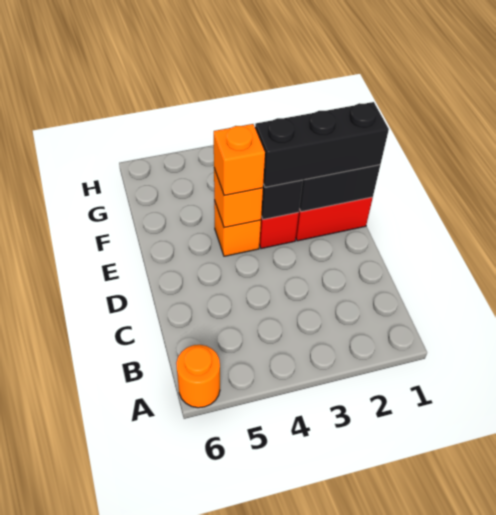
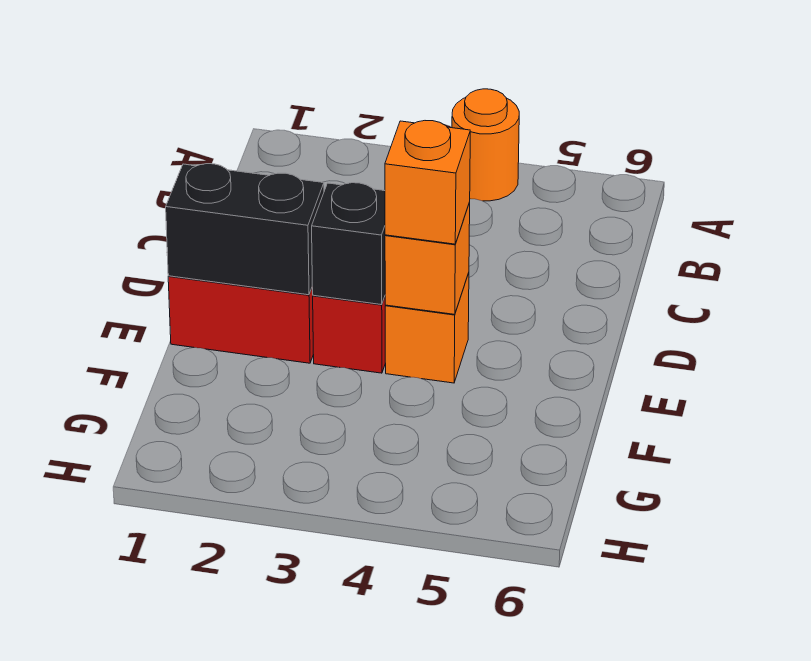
orange round brick A6 level 1 -> orange round brick A4 level 1
black brick E1:E3 level 3 -> none

